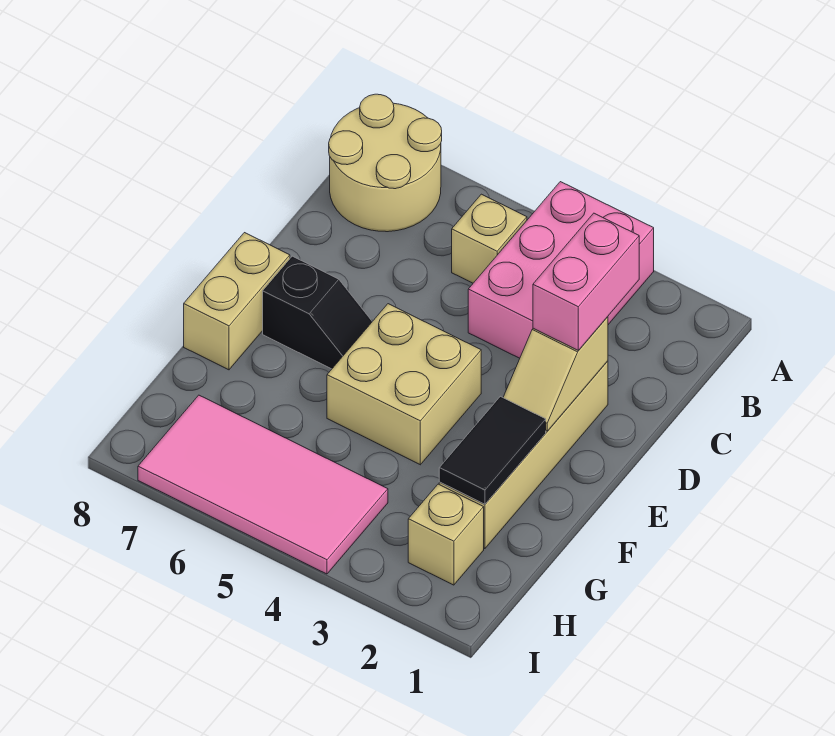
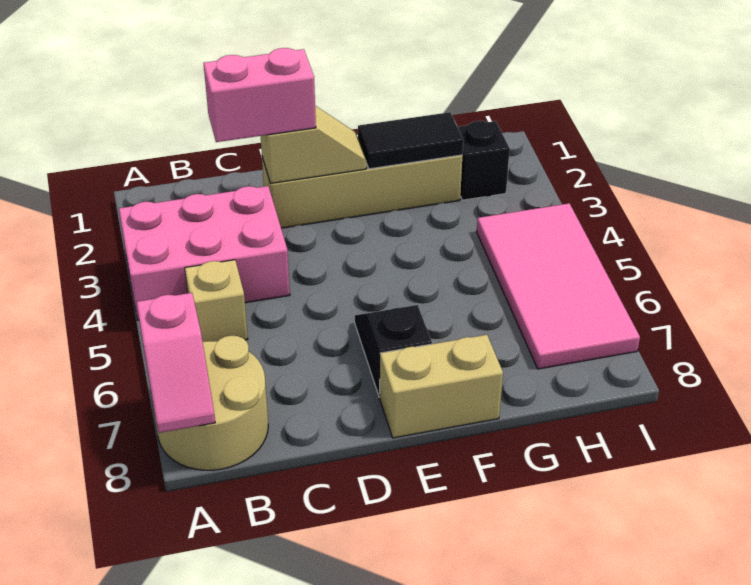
none -> pink slope A7:A8 level 2 top 7
tan brick E4:F5 level 1 -> none
tan brick H2 level 1 -> black brick H2 level 1

